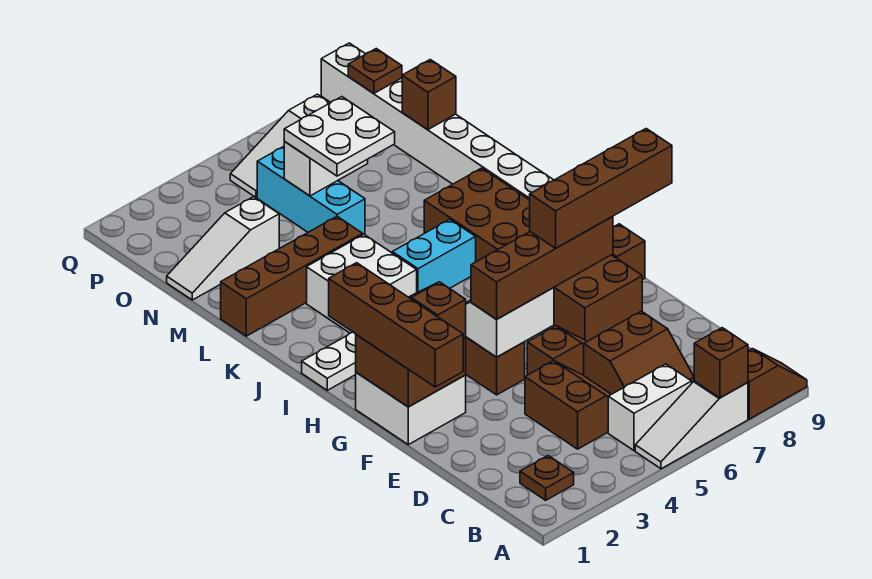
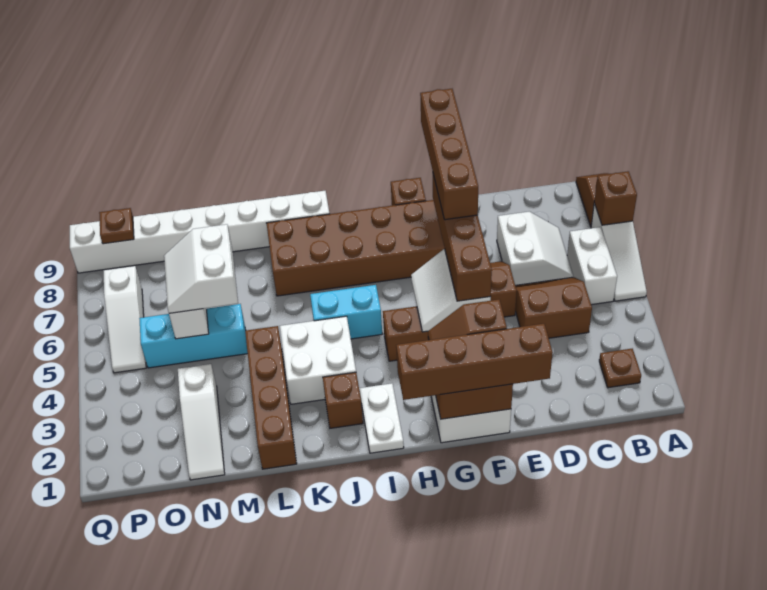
brown slope C6:D7 level 1 top D -> white slope C6:D7 level 1 top D
cyan brick J5:J6 level 1 -> cyan brick I5:J5 level 1
white plate M5:N6 level 3 -> white slope M5:N6 level 3 top M
brown brick N9 level 2 -> brown brick J2 level 1

